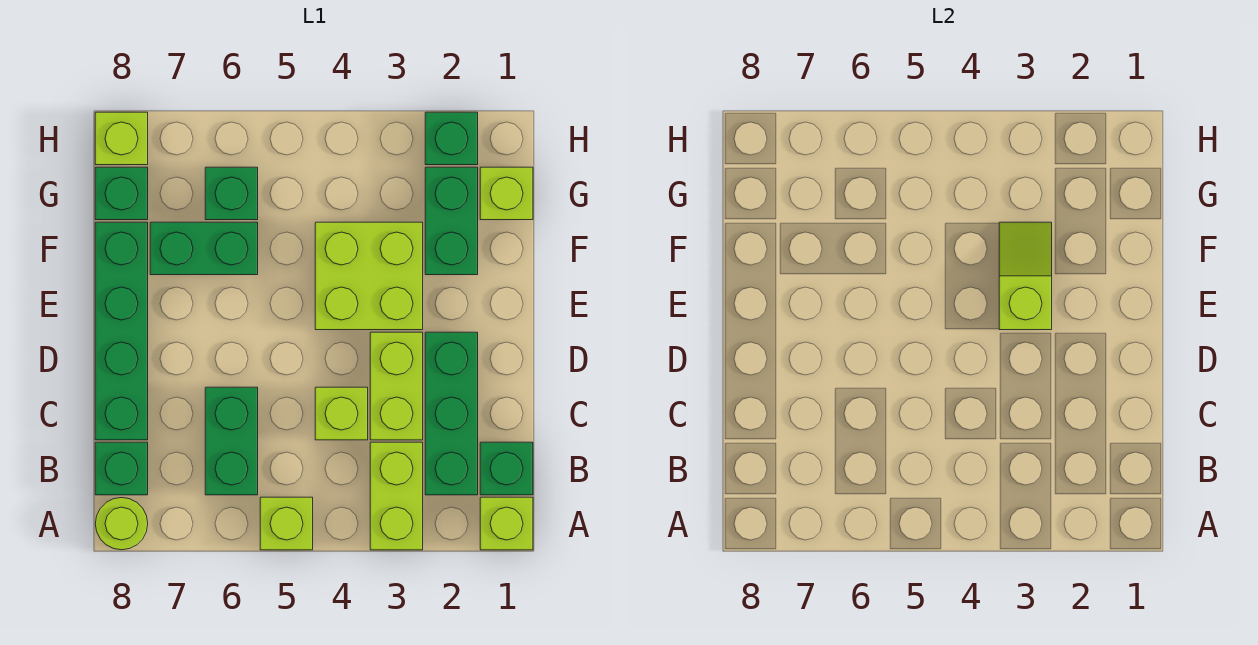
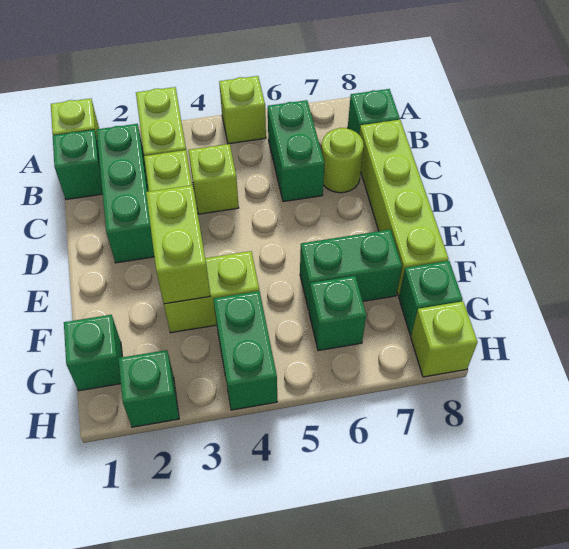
lime round brick A8 level 1 -> lime round brick C7 level 1
green brick C8:F8 level 1 -> lime brick C8:F8 level 1
lime brick E3:F4 level 1 -> lime brick F3:F4 level 1
lime slope E3:F3 level 2 top E -> lime brick E3:F3 level 2
green brick F2:G2 level 1 -> green brick G4:H4 level 1
lime brick G1 level 1 -> green brick G1 level 1

